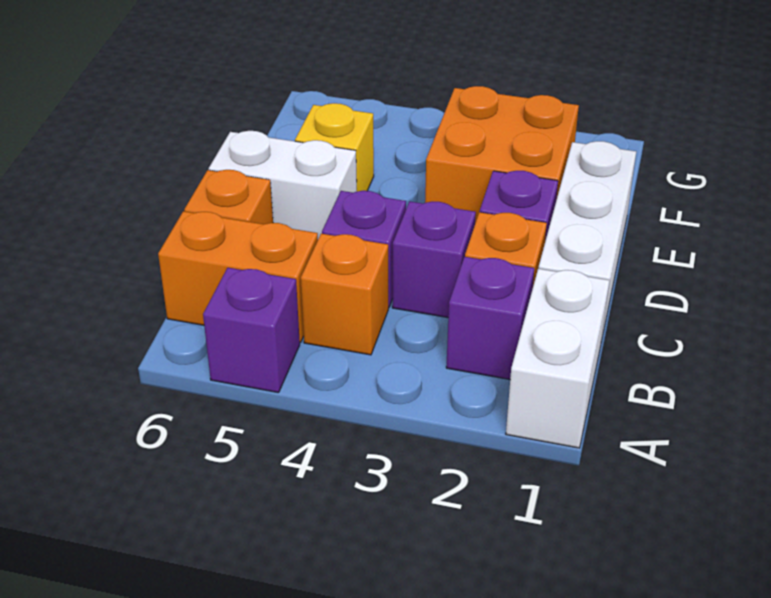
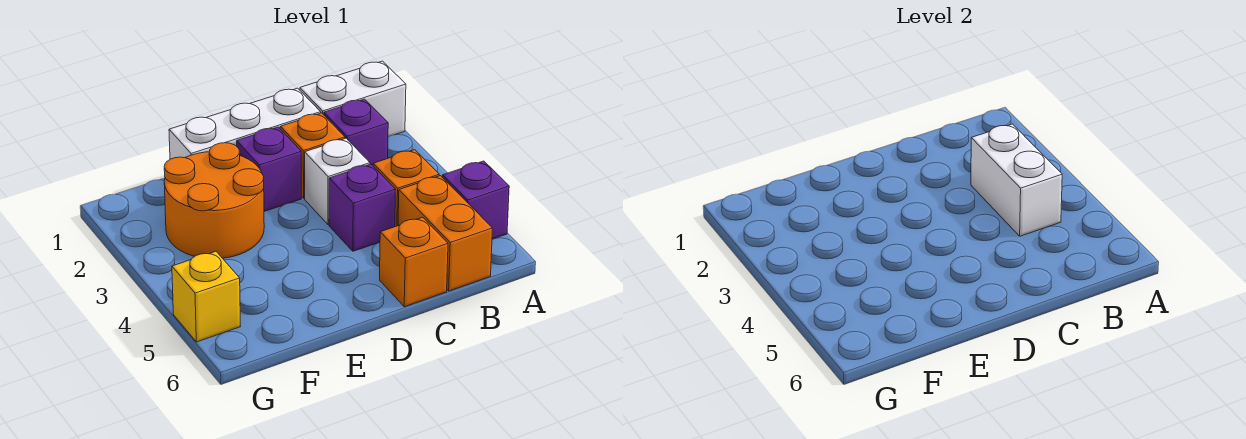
purple brick C3 level 1 -> white brick C3 level 1
white brick D5:D6 level 1 -> white brick B3:B4 level 2
orange brick E2:F3 level 1 -> orange round brick E2:F3 level 1
yellow brick E5 level 1 -> yellow brick G5 level 1

